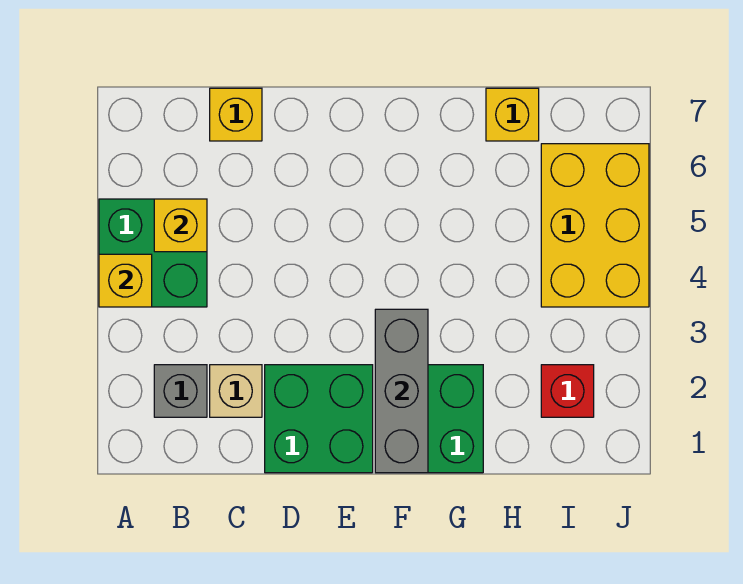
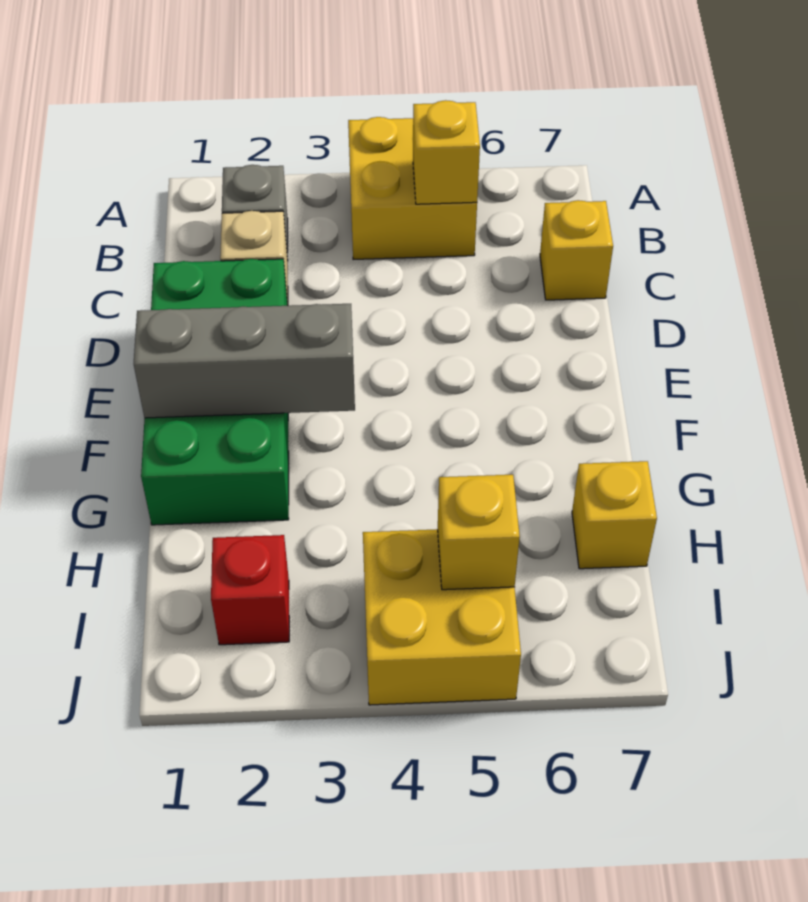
green brick A4:B5 level 1 -> yellow brick A4:B5 level 1
yellow brick A4 level 2 -> yellow brick I5 level 2
yellow brick I4:J6 level 1 -> yellow brick I4:J5 level 1

